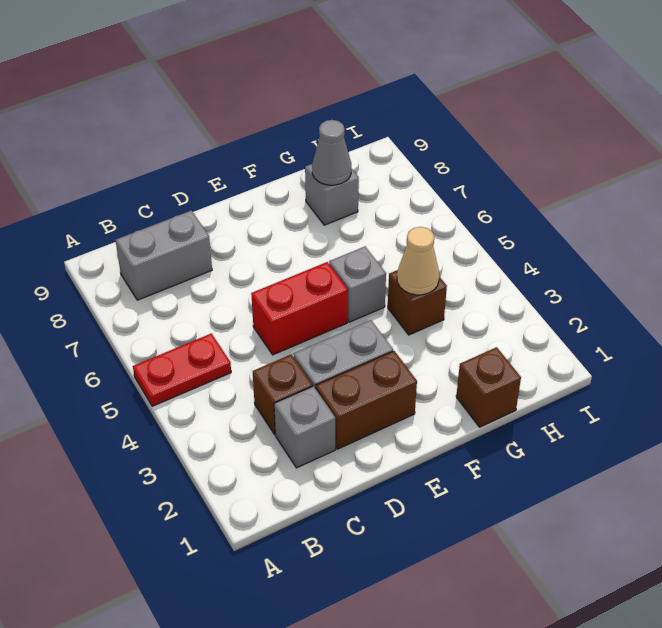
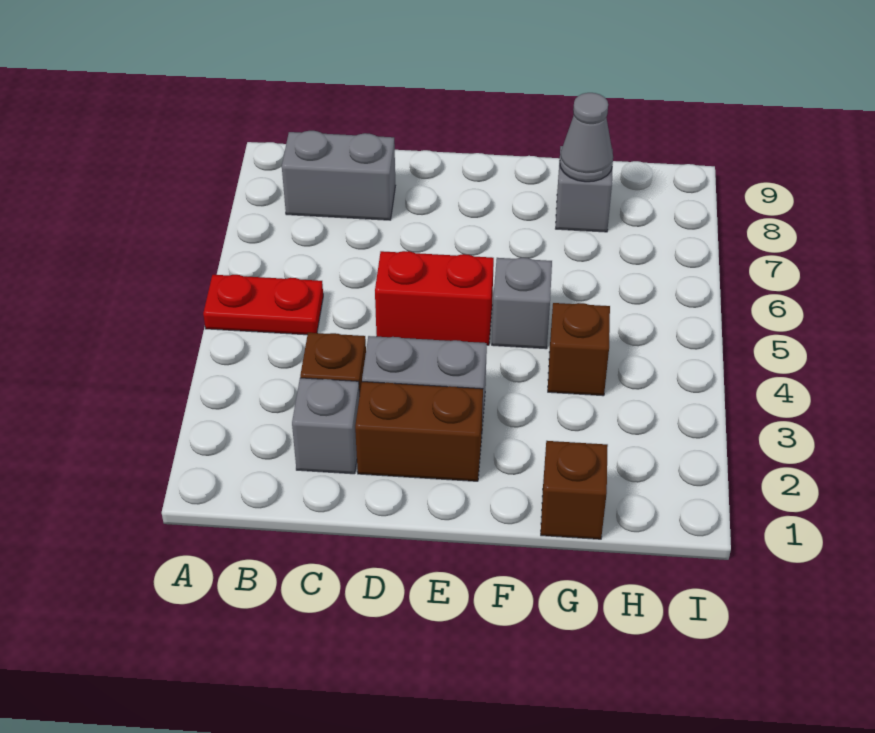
tan cone G4 level 2 -> none

